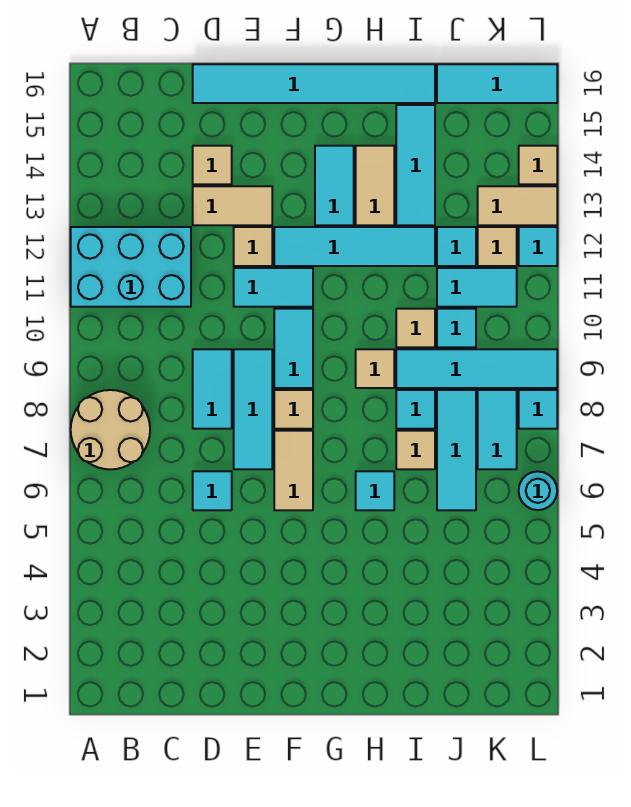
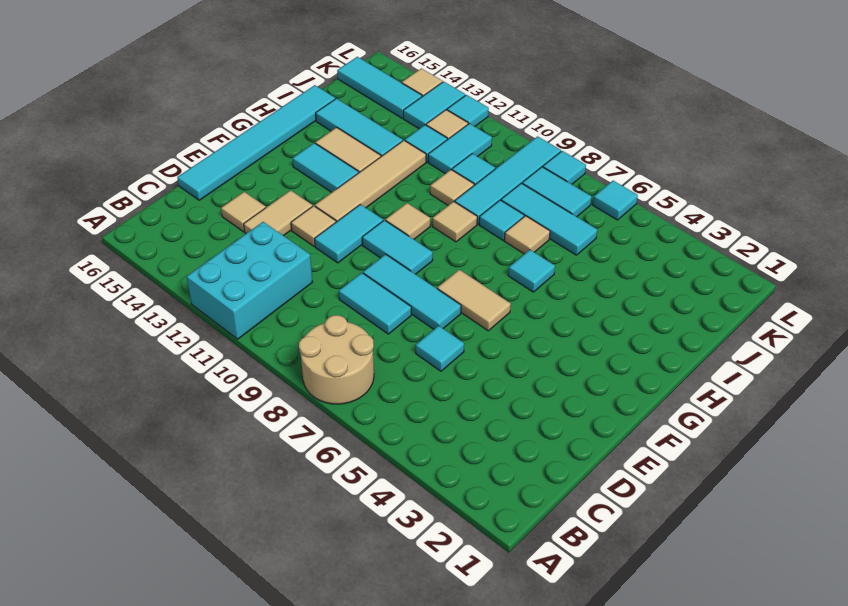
tan tile F8 level 1 -> tan tile G10 level 1
cyan tile F12:I12 level 1 -> tan tile F12:I12 level 1
cyan tile J16:L16 level 1 -> cyan tile K14:K16 level 1
tan tile K13:L13 level 1 -> cyan tile K13:L13 level 1
cyan round brick L6 level 1 -> cyan tile L6 level 1

